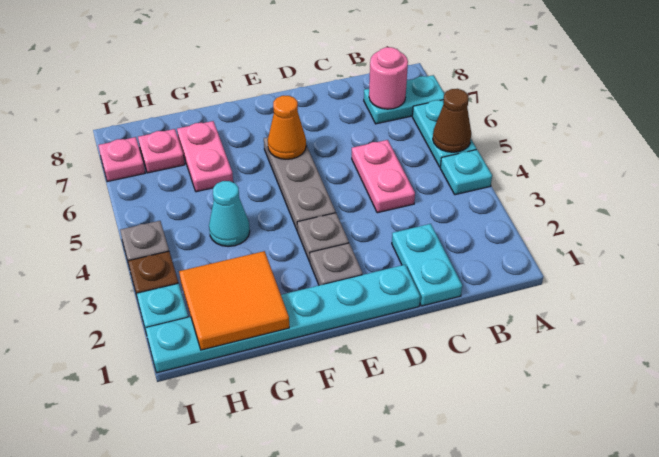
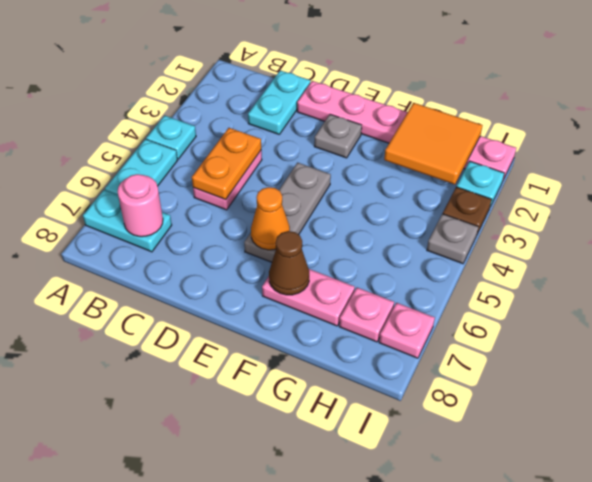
brown cone A5 level 2 -> brown cone F7 level 2
none -> orange plate C4:C5 level 2
cyan plate D1:I1 level 1 -> pink plate D1:I1 level 1
grey plate E3 level 1 -> none
cyan cone G4 level 1 -> none
pink plate G6:G7 level 1 -> pink plate F7:G7 level 1

